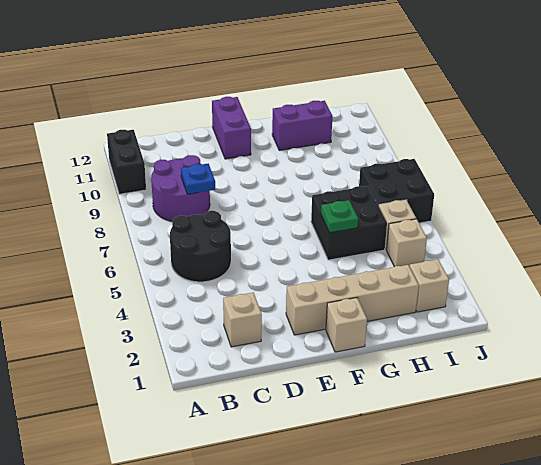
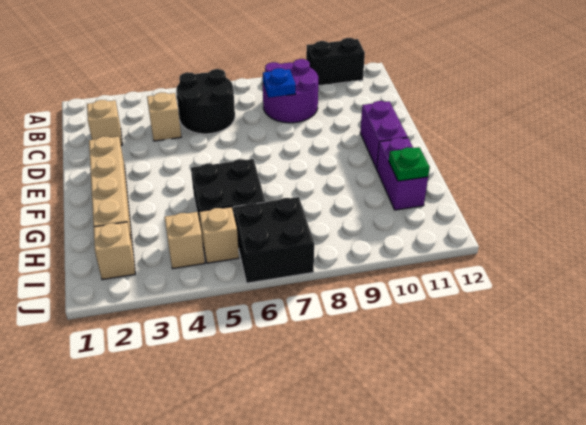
purple brick E11:E12 level 1 -> purple brick E11:F11 level 1
tan brick F1 level 1 -> tan brick C4 level 1
green plate G5 level 2 -> green plate H11 level 2

